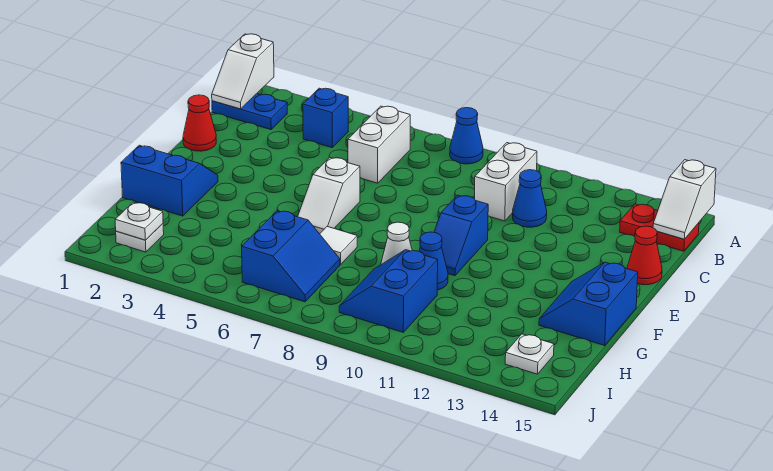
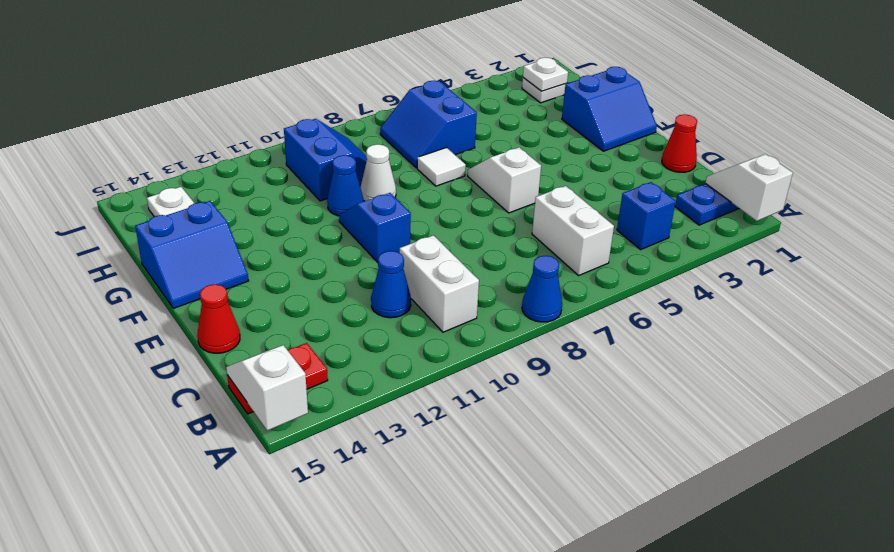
blue slope F14:G15 level 1 top 15 -> blue slope F14:G15 level 1 top G

